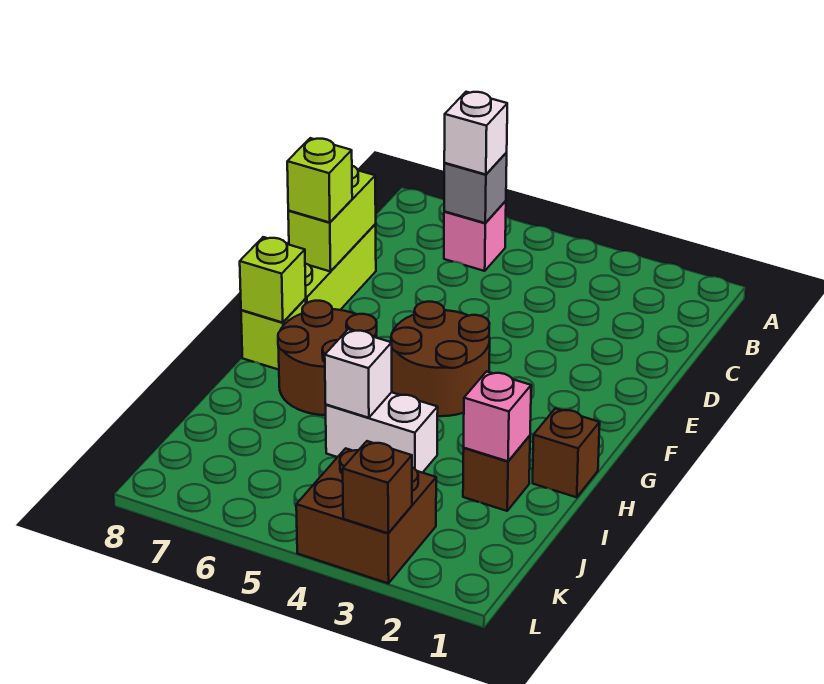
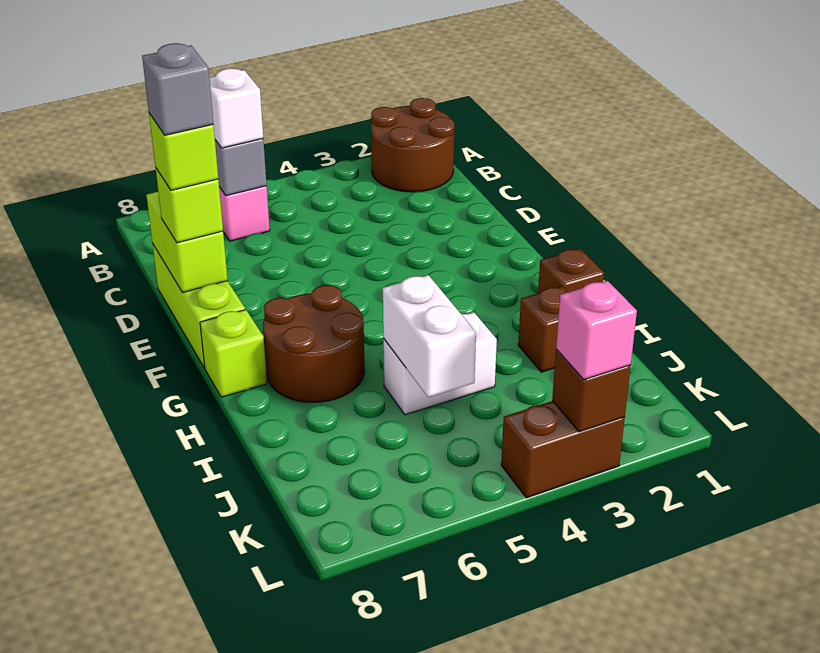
none -> grey brick E8 level 5
brown round brick F4:G5 level 1 -> brown round brick A1:B2 level 1
lime brick G8 level 2 -> lime brick E8 level 4
pink brick I2 level 2 -> pink brick L3 level 3
white brick I5 level 2 -> white brick I5:J5 level 2
brown brick K3:L4 level 1 -> brown brick L3:L4 level 1

